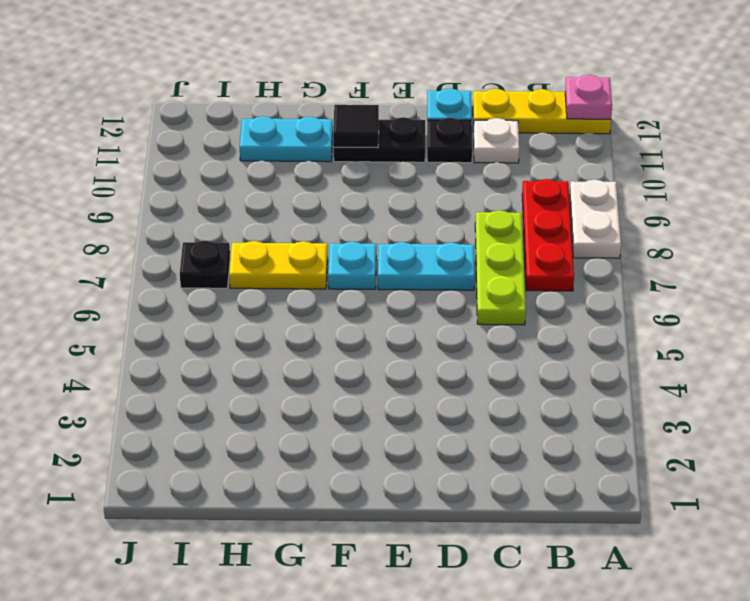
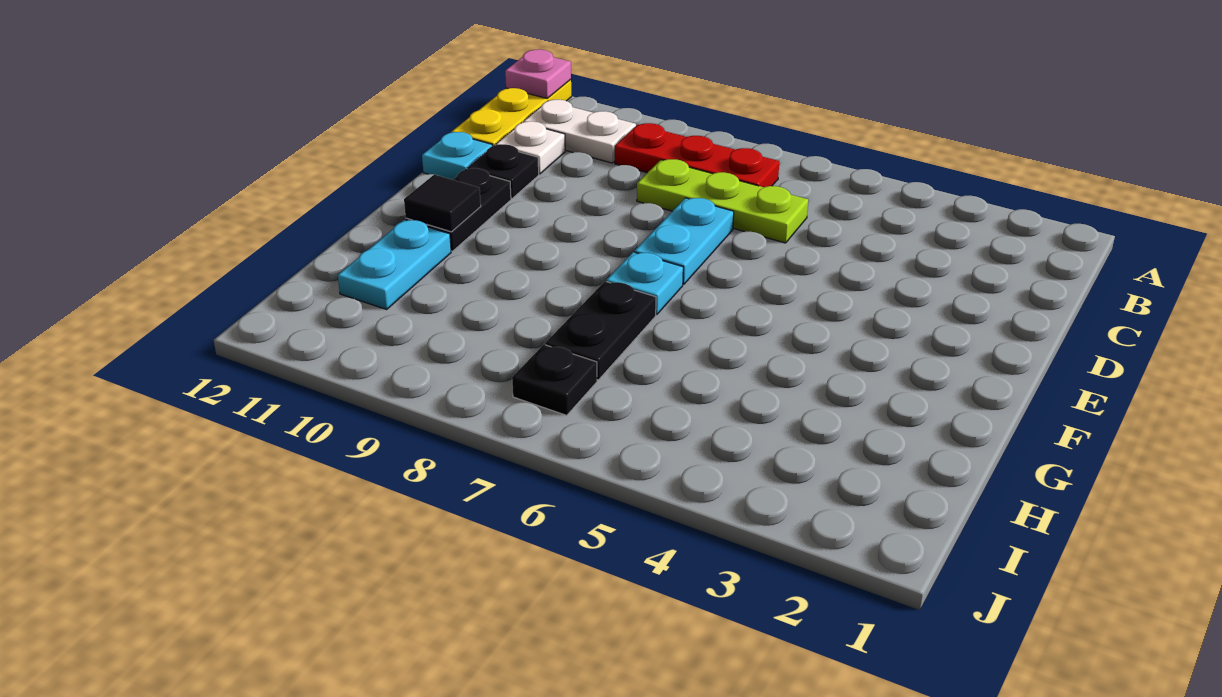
white plate A8:A9 level 1 -> white plate B10:B11 level 1
yellow plate G7:H7 level 1 -> black plate G7:H7 level 1

